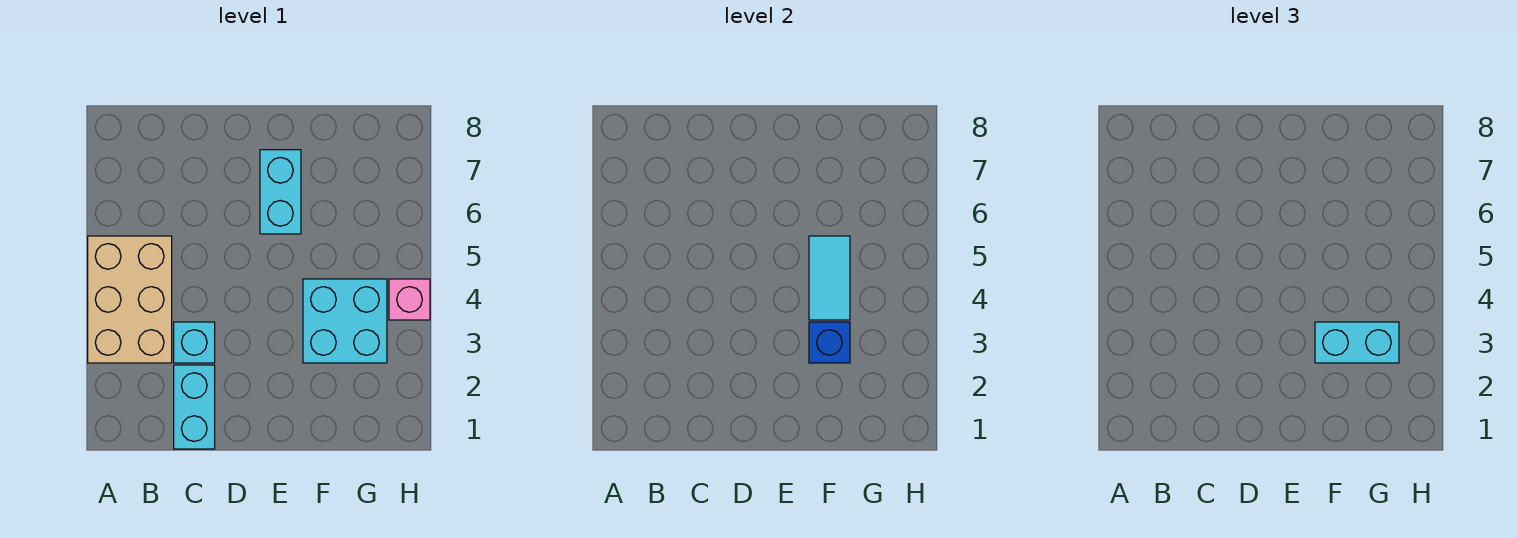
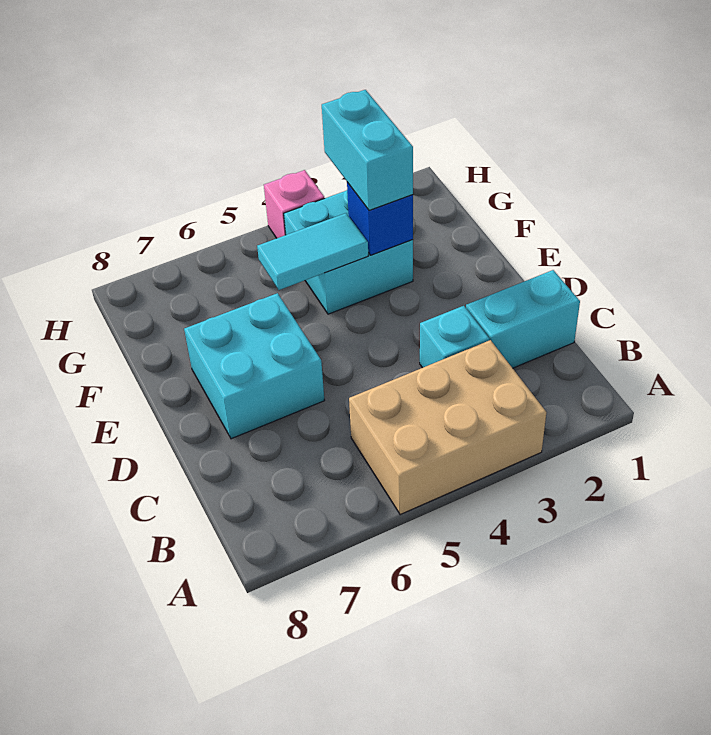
cyan brick E6:E7 level 1 -> cyan brick D6:E7 level 1

